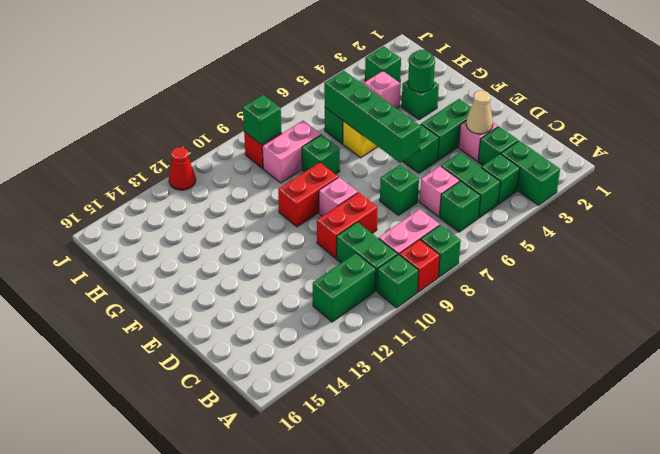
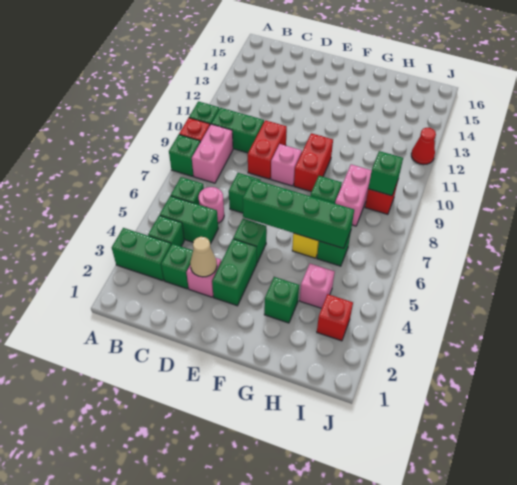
green brick B11:B12 level 1 -> none
pink brick C6 level 1 -> pink round brick C6 level 1
green round brick G3 level 2 -> none
green brick I3 level 1 -> red brick I3 level 1

